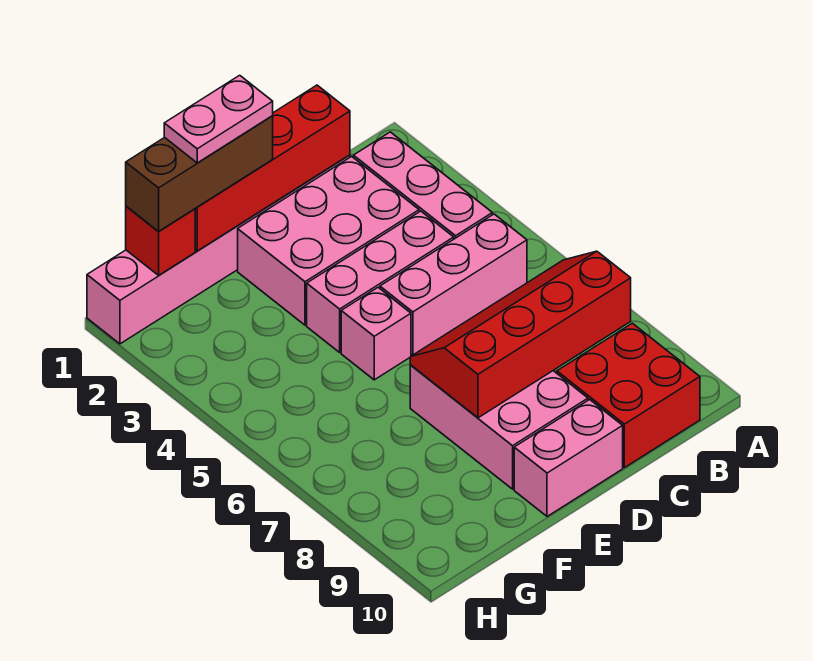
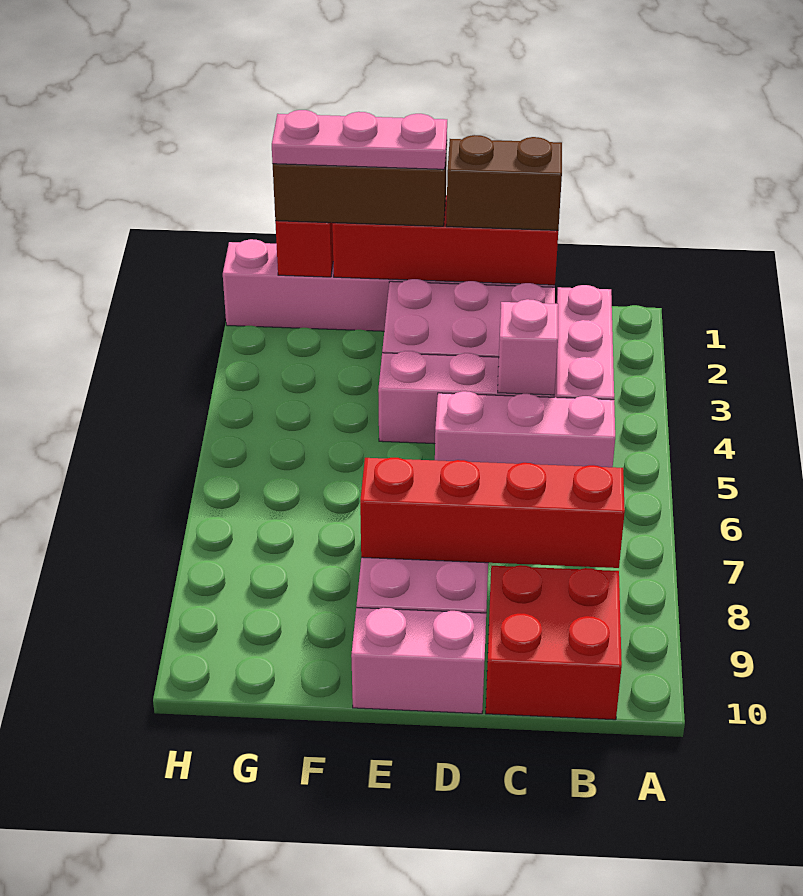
none -> brown brick C1:D1 level 3
pink plate E1:F1 level 4 -> pink plate E1:G1 level 4
pink brick E5 level 1 -> pink brick C4 level 2

